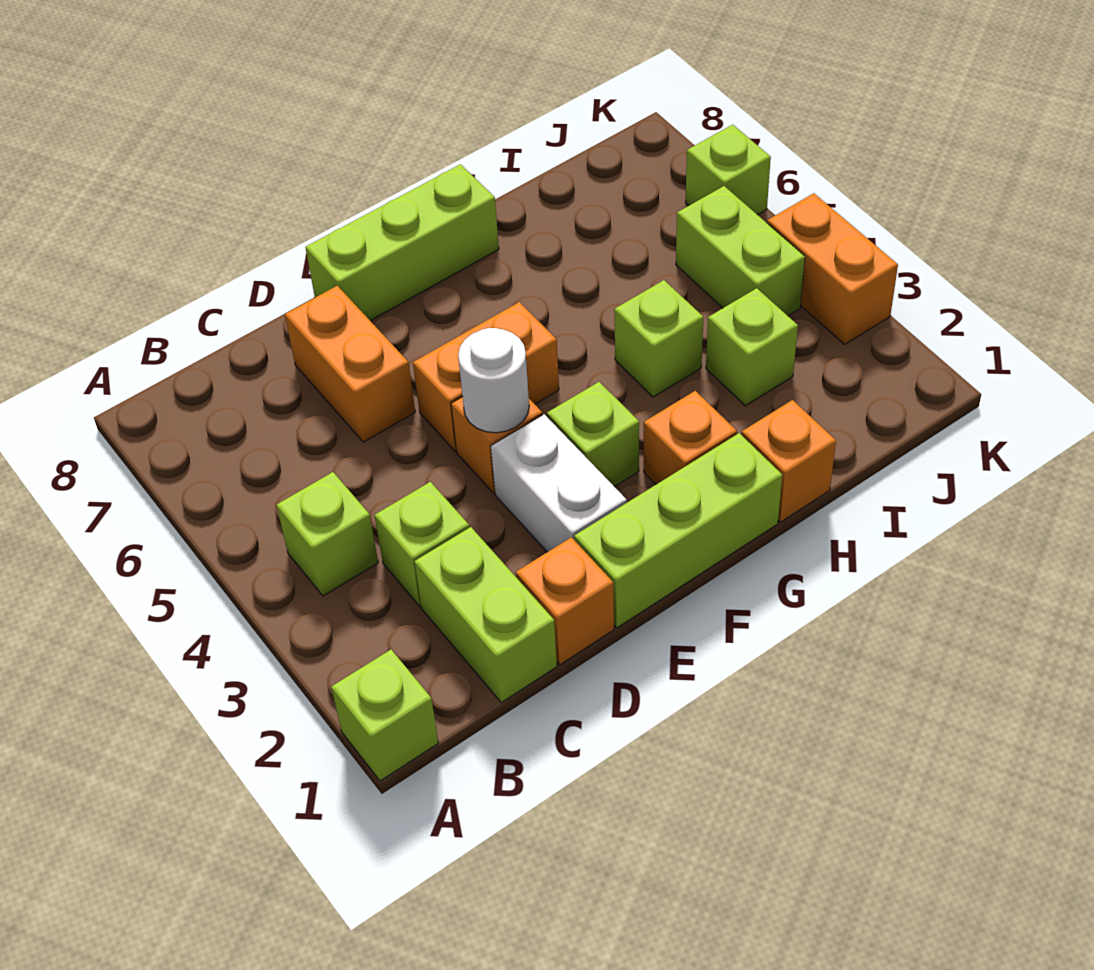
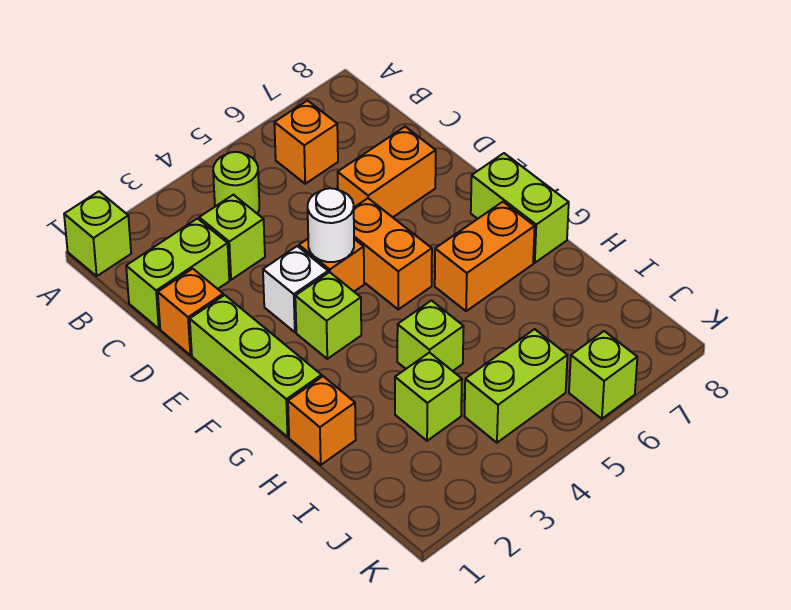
lime brick B4 level 1 -> lime round brick B4 level 1
white brick E2:E3 level 1 -> white brick E3 level 1
lime brick E8:G8 level 1 -> lime brick F8:G8 level 1
orange brick G2 level 1 -> orange brick B6 level 1
orange brick K3:K4 level 1 -> orange brick G6:G7 level 1

